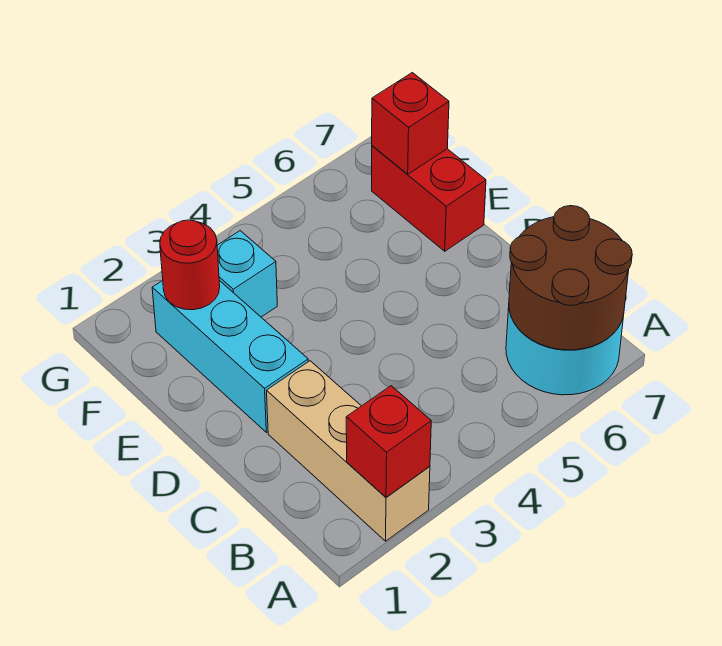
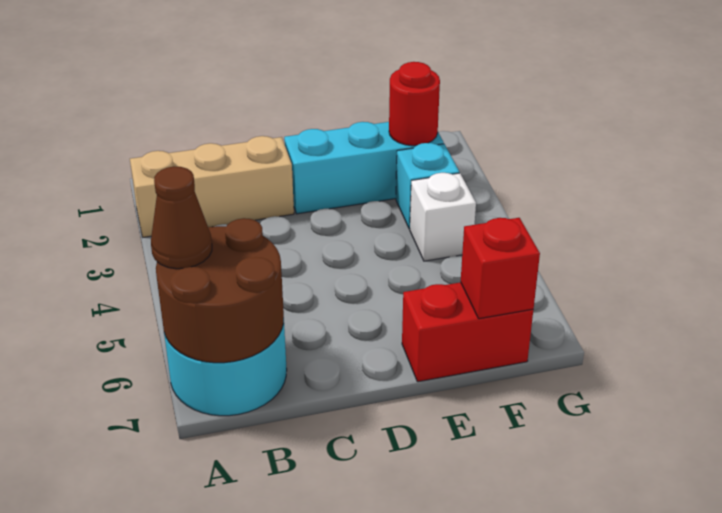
red brick A2 level 2 -> none
none -> brown cone A6 level 3
none -> white brick F4 level 1

